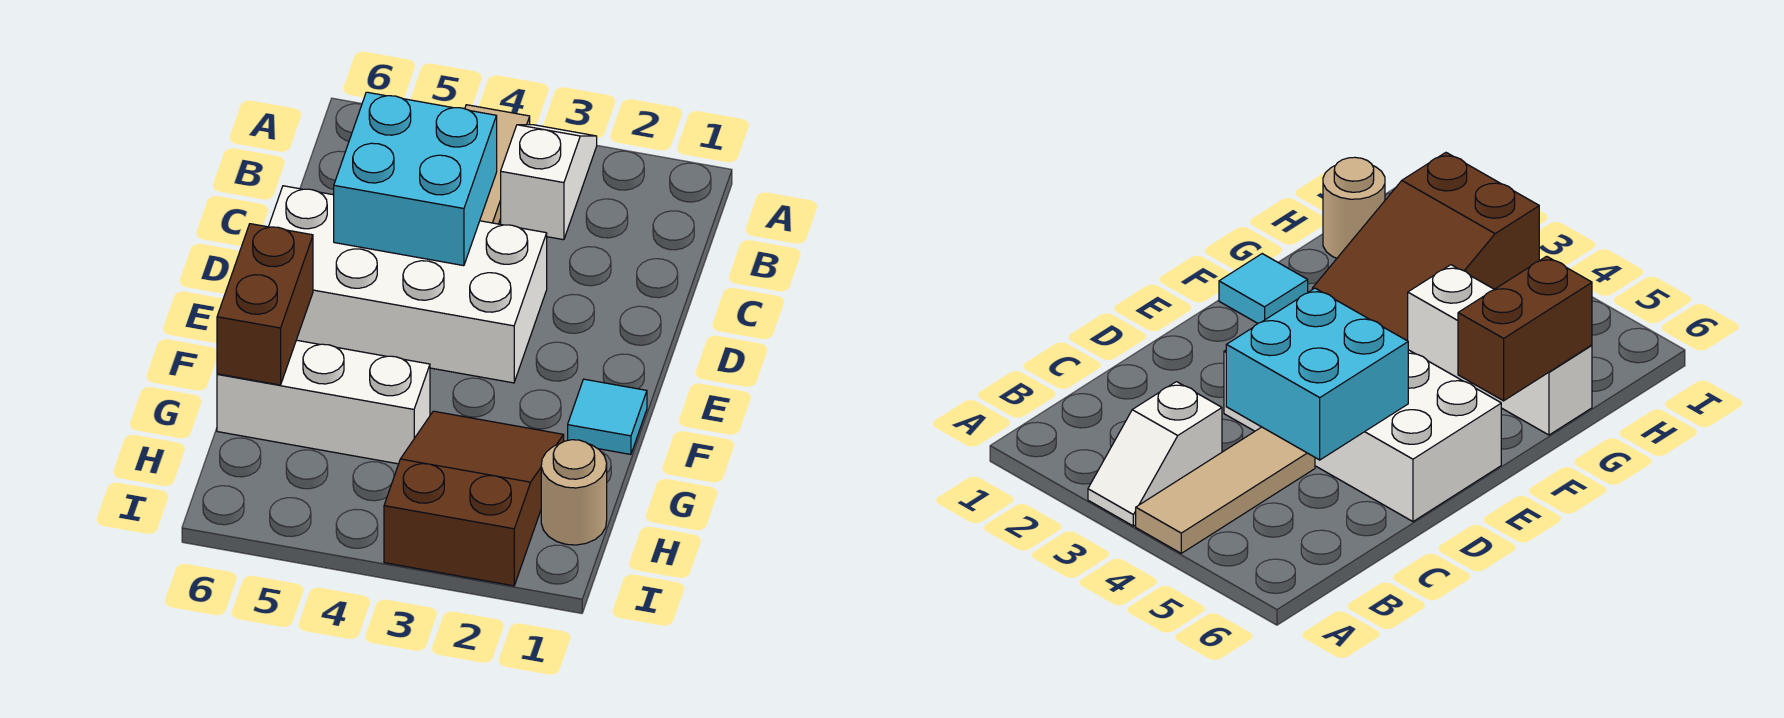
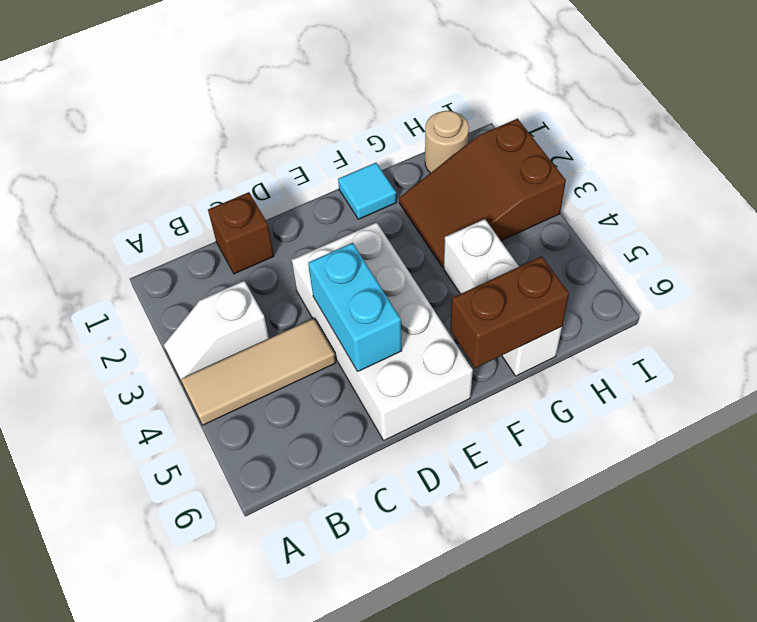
none -> brown brick C1 level 1
cyan brick C4:D5 level 2 -> cyan brick D4:D5 level 2

